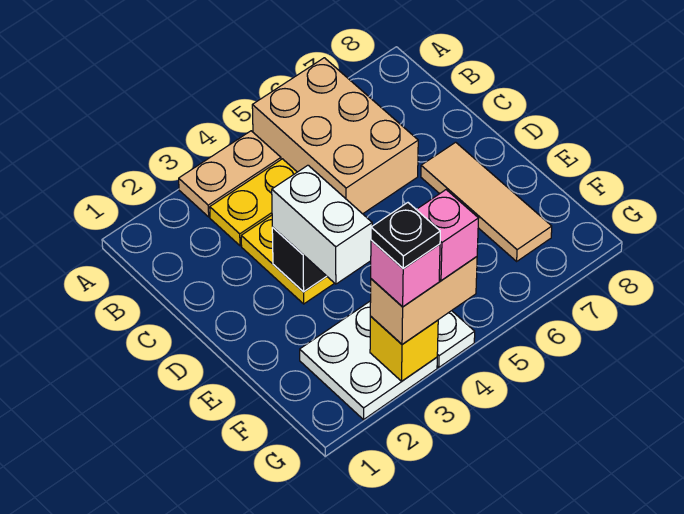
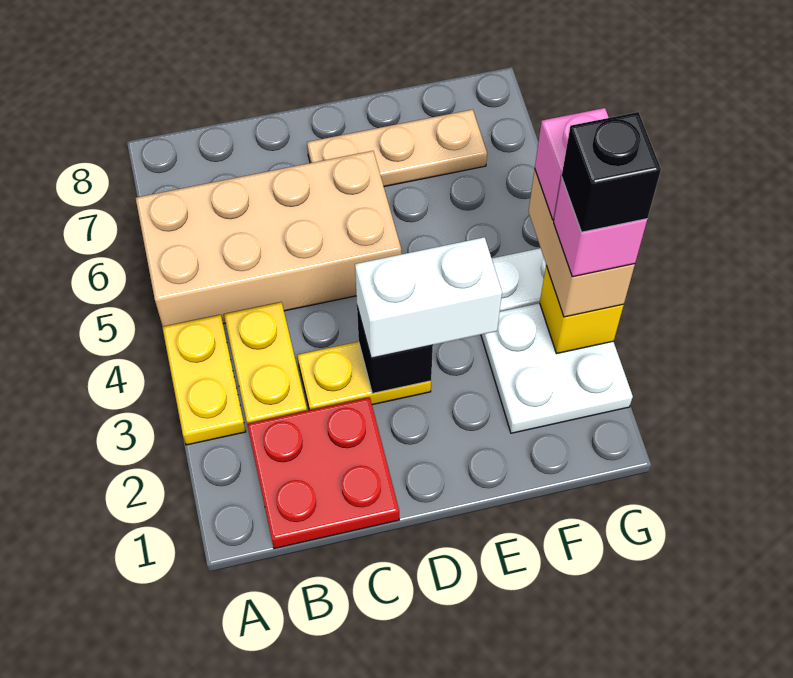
tan plate A3:A4 level 1 -> yellow plate A3:A4 level 1
tan brick A5:C6 level 1 -> tan brick A5:D6 level 1
none -> red plate B1:C2 level 1
tan tile D7:F7 level 1 -> tan plate D7:F7 level 1
black plate G3 level 5 -> black brick G3 level 5

